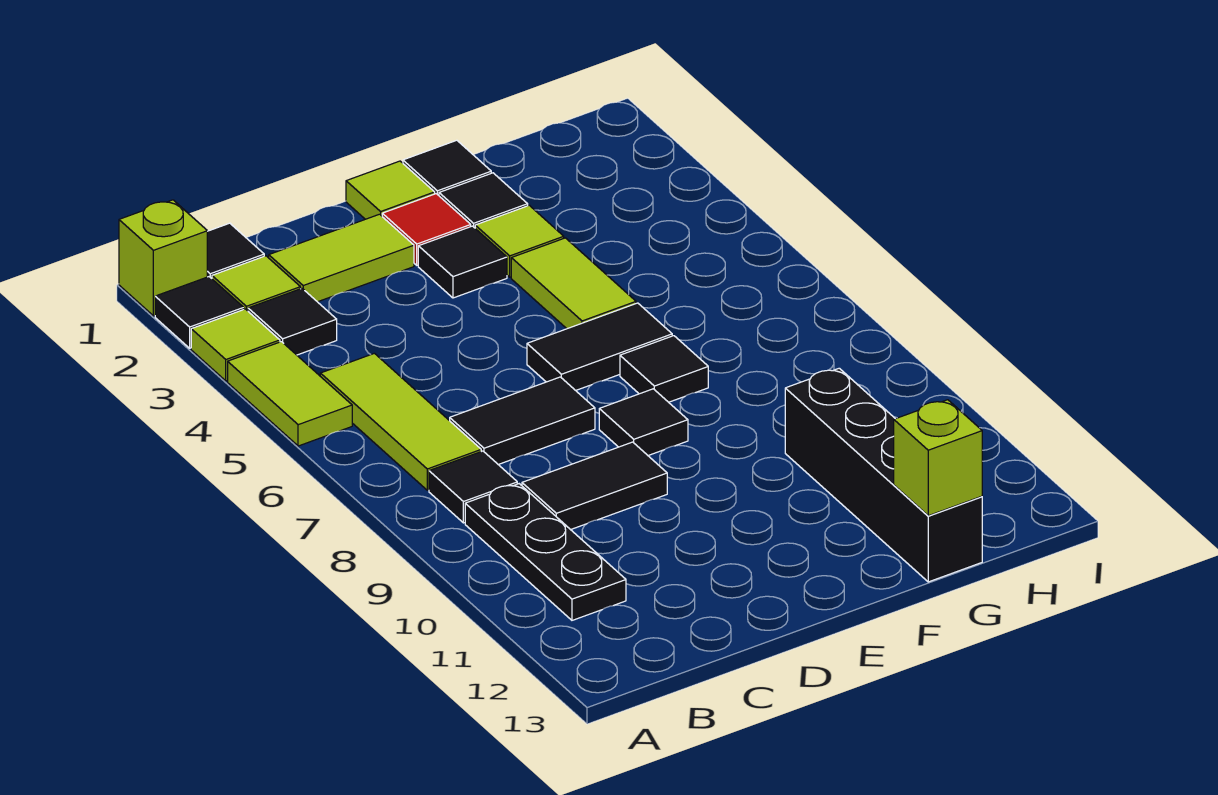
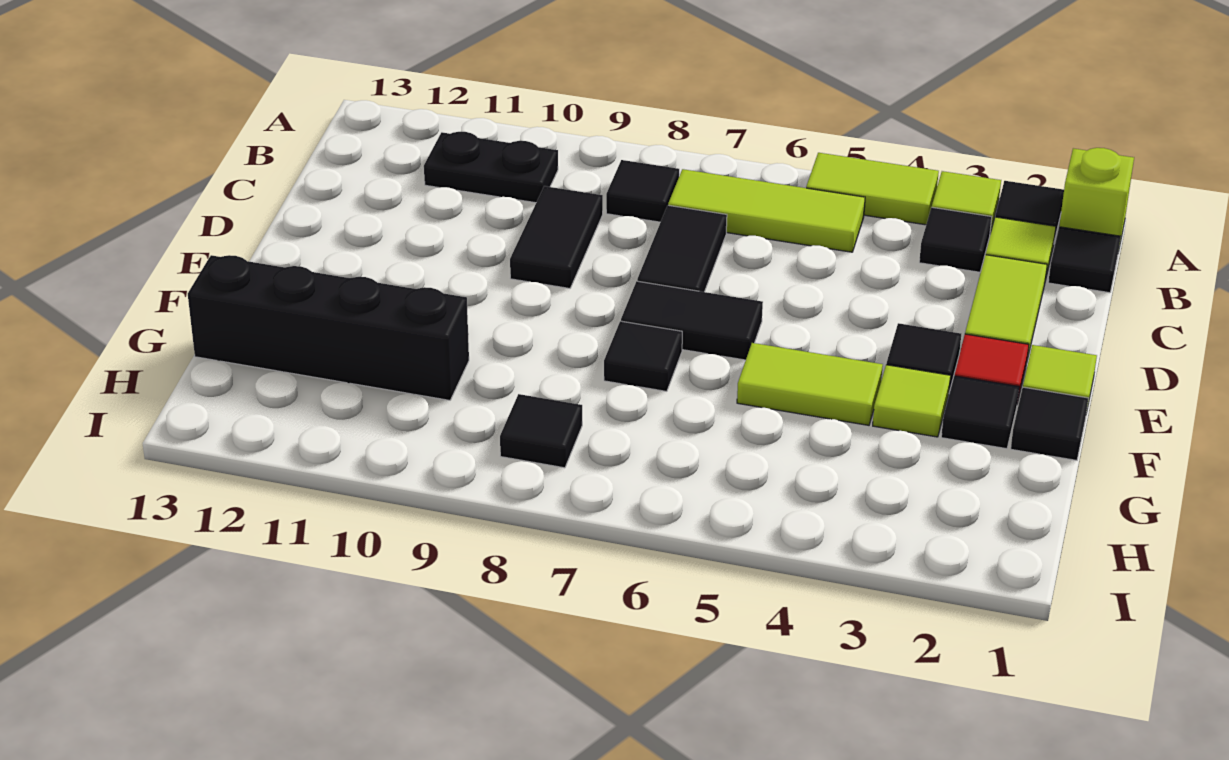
black plate B9:B11 level 1 -> black plate B10:B11 level 1
black tile E6:F6 level 1 -> black tile E6:E7 level 1
black tile E8 level 1 -> black tile H8 level 1
lime brick G13 level 2 -> none

